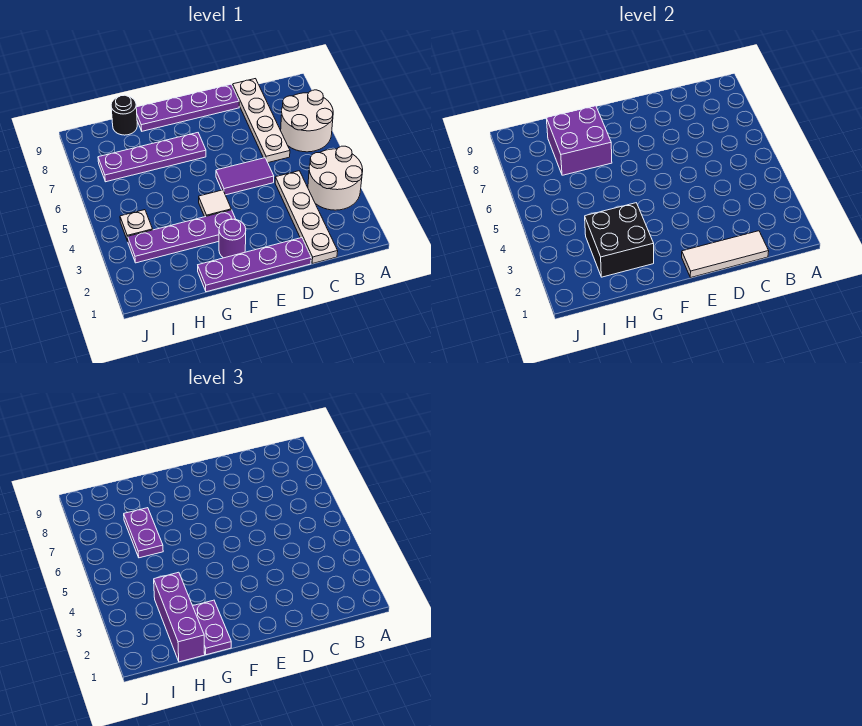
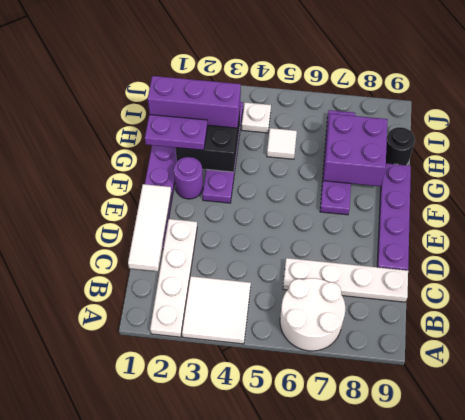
white round brick A3:B4 level 1 -> white tile A3:B4 level 1
white plate C1:C4 level 1 -> white plate A2:D2 level 1
purple tile D5:E5 level 1 -> none
white tile F4 level 1 -> white tile H5 level 1
purple plate H6:H7 level 3 -> none

